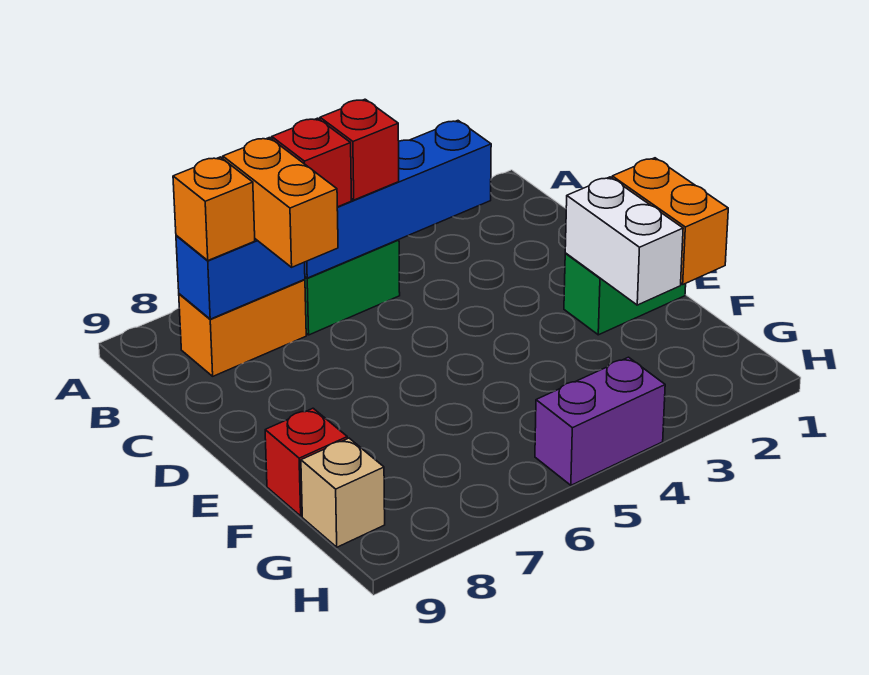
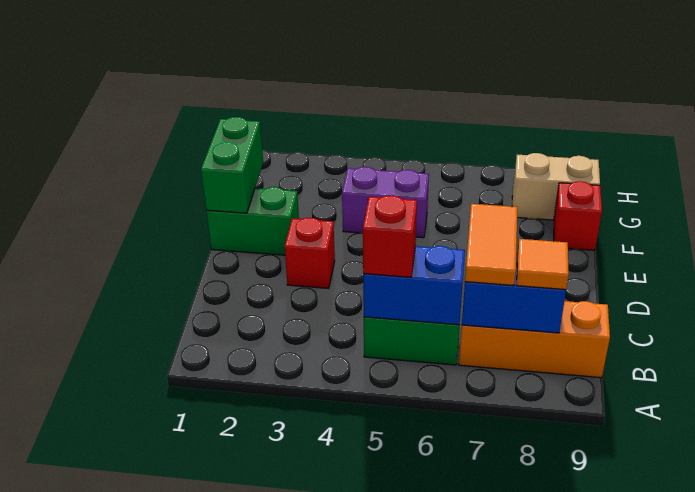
blue brick B3:B6 level 2 -> blue brick B5:B6 level 2
red brick B6 level 3 -> red brick D3 level 1
orange brick B7:B8 level 1 -> orange brick B7:B9 level 1
orange brick B7:C7 level 3 -> orange tile B7:C7 level 3
orange brick B8 level 3 -> orange tile B8 level 3
orange brick E1:F1 level 2 -> green brick E1:F1 level 2
white brick E2:F2 level 2 -> none
tan brick G9 level 1 -> tan brick G8:G9 level 1
purple brick H4:H5 level 1 -> purple brick F4:F5 level 1

